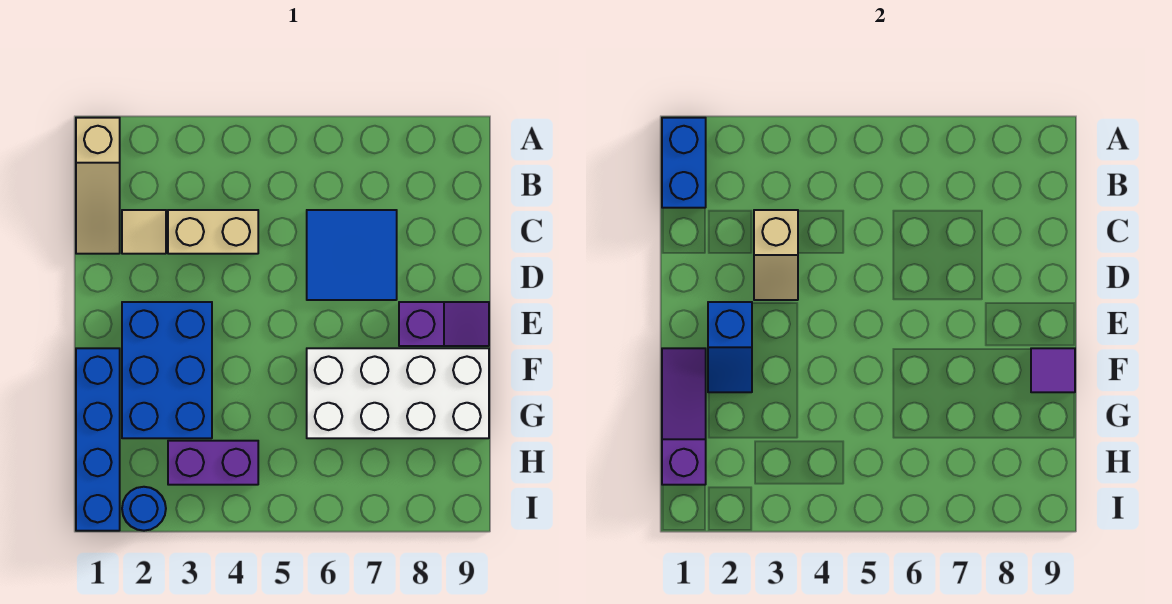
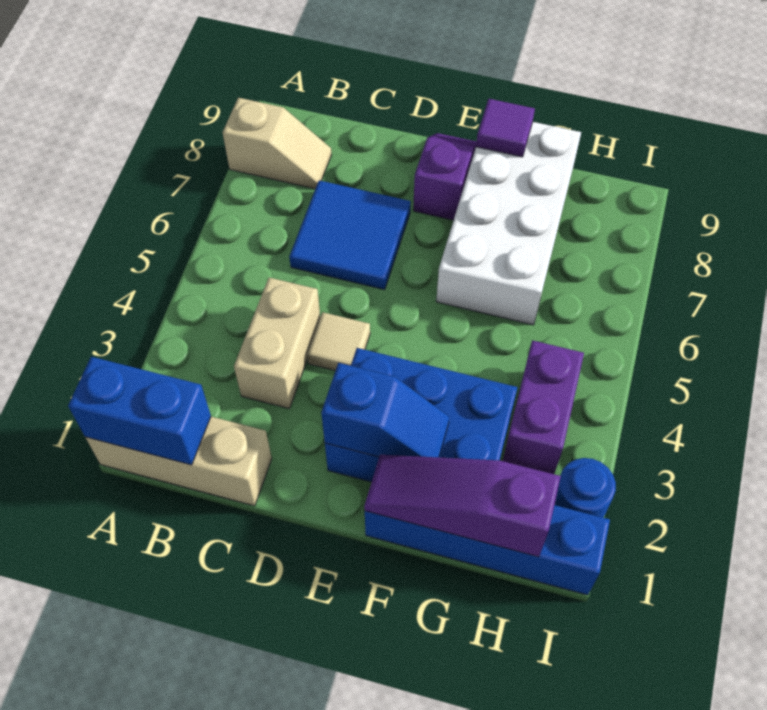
tan slope A1:C1 level 1 top A -> tan brick A1:C1 level 1
tan tile C2 level 1 -> tan tile D4 level 1
tan slope C3:D3 level 2 top C -> tan slope A8:B8 level 1 top A

